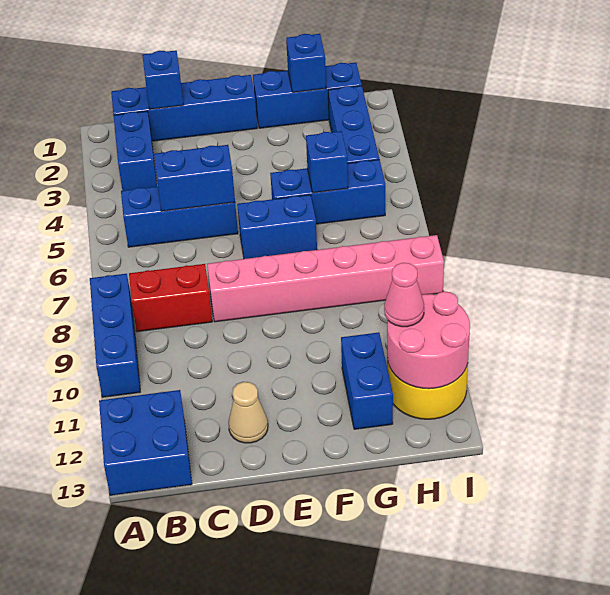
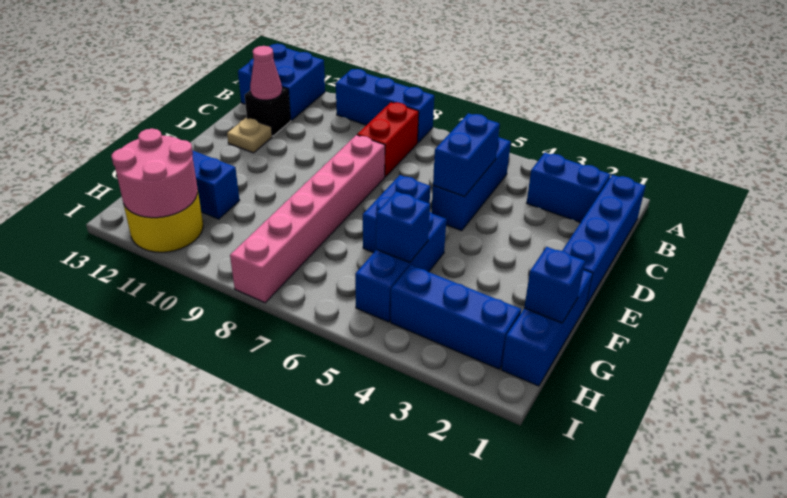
blue brick C1 level 2 -> none
none -> black brick C12 level 1
tan cone D12 level 1 -> tan plate D12 level 1
pink cone H11 level 3 -> pink cone C12 level 2

